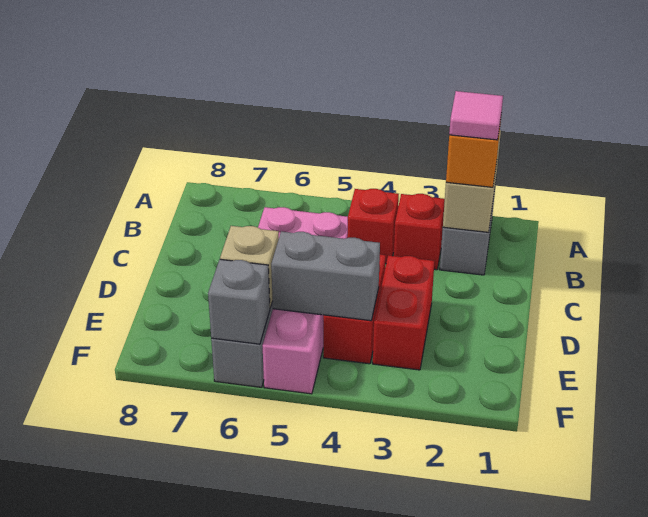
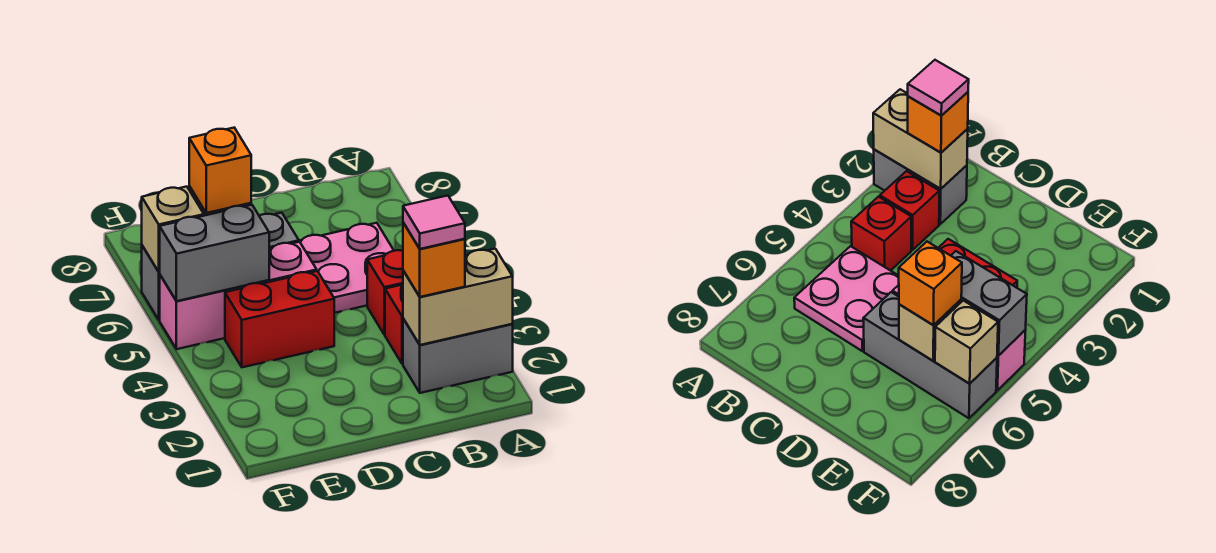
red brick D3:E3 level 1 -> none
grey brick E4:E5 level 2 -> grey brick E5:F5 level 2
none -> orange brick E6 level 3
grey brick F6 level 2 -> tan brick F6 level 2

